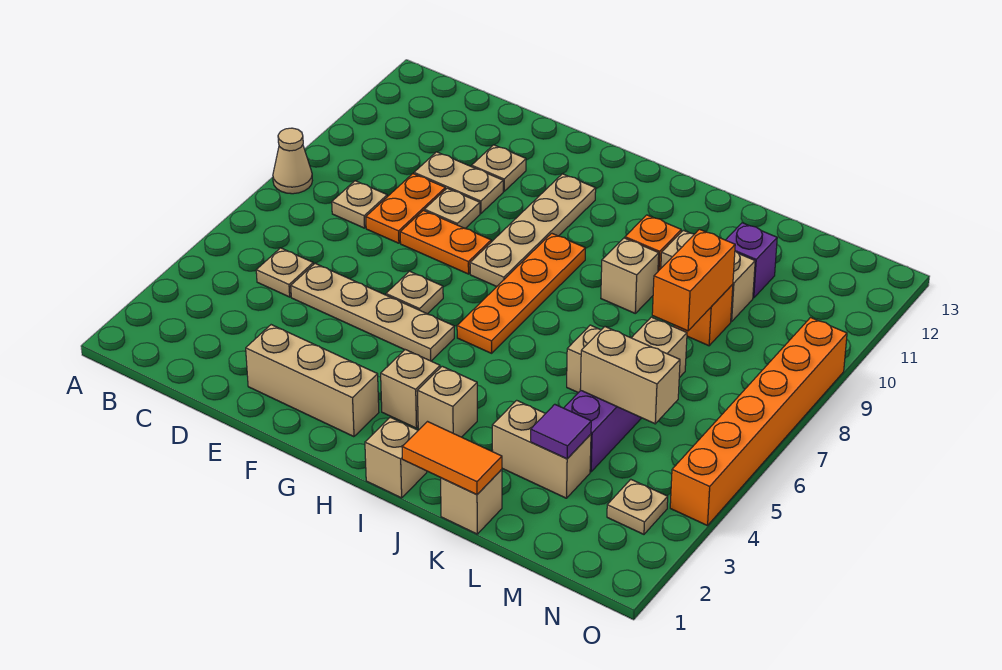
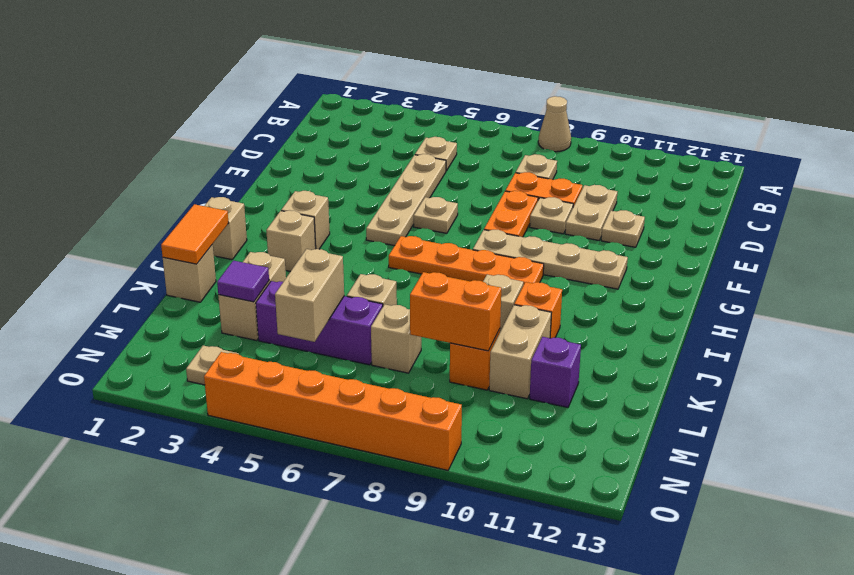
tan brick E2:G2 level 1 -> none

